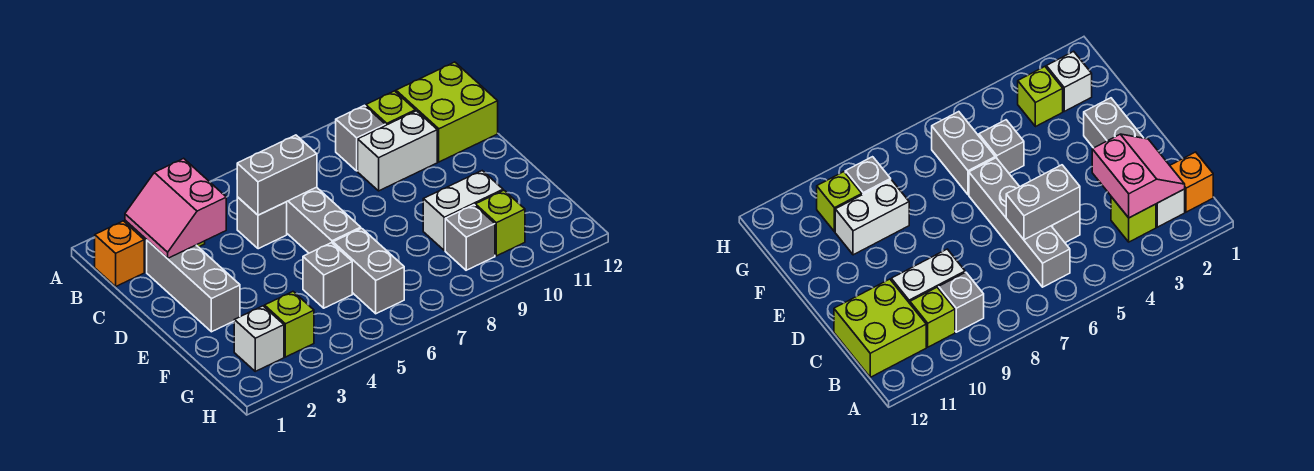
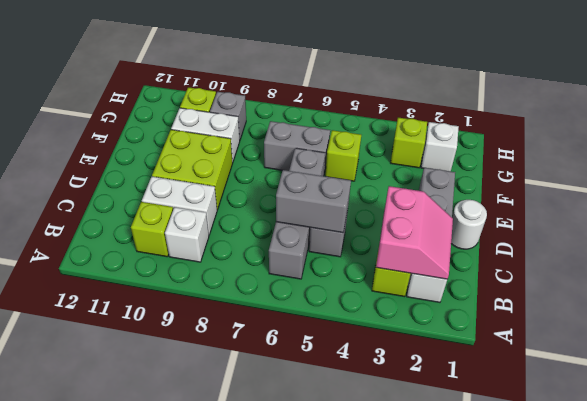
orange brick B1 level 1 -> none
grey brick B9 level 1 -> white brick B9 level 1
lime brick B11:C12 level 1 -> lime brick D9:E10 level 1
none -> white round brick D1 level 1
grey brick F5 level 1 -> lime brick F5 level 1
grey brick F6:G6 level 1 -> grey brick F6:F7 level 1

